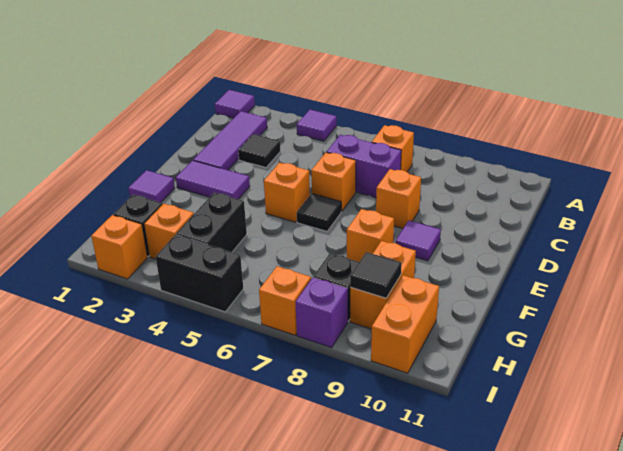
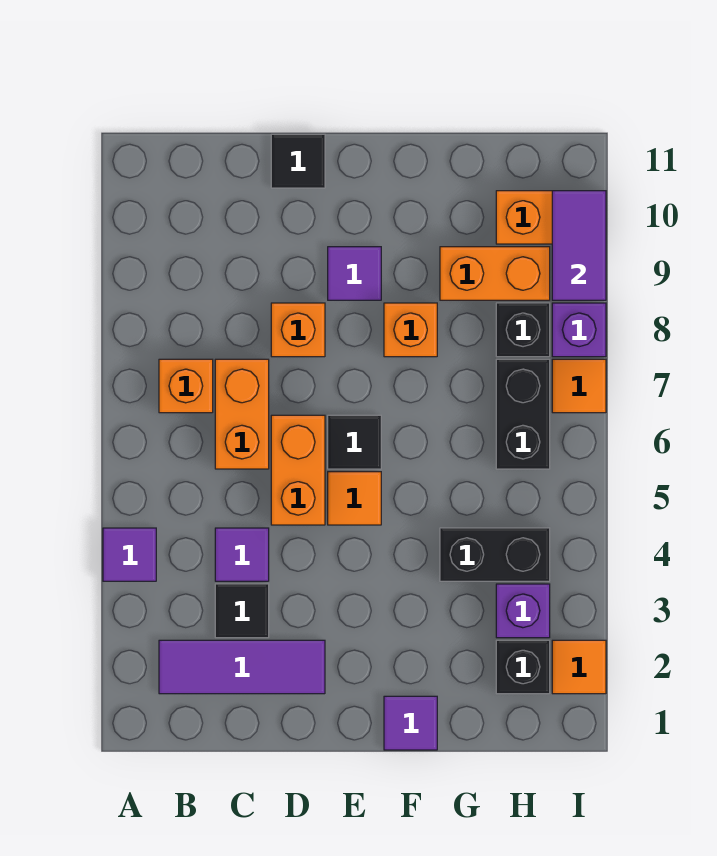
purple tile A1 level 1 -> purple tile C4 level 1
purple brick C6:C7 level 1 -> orange brick C6:C7 level 1
orange brick D6 level 1 -> orange brick D5:D6 level 1
purple tile E2:E3 level 1 -> purple tile I9:I10 level 2
orange brick E5 level 1 -> orange tile E5 level 1
orange brick H3 level 1 -> purple brick H3 level 1
black tile H9 level 2 -> black tile D11 level 1
orange brick I2 level 1 -> orange tile I2 level 1
black brick I4:I5 level 1 -> black brick H6:H7 level 1
orange brick I7 level 1 -> orange tile I7 level 1

